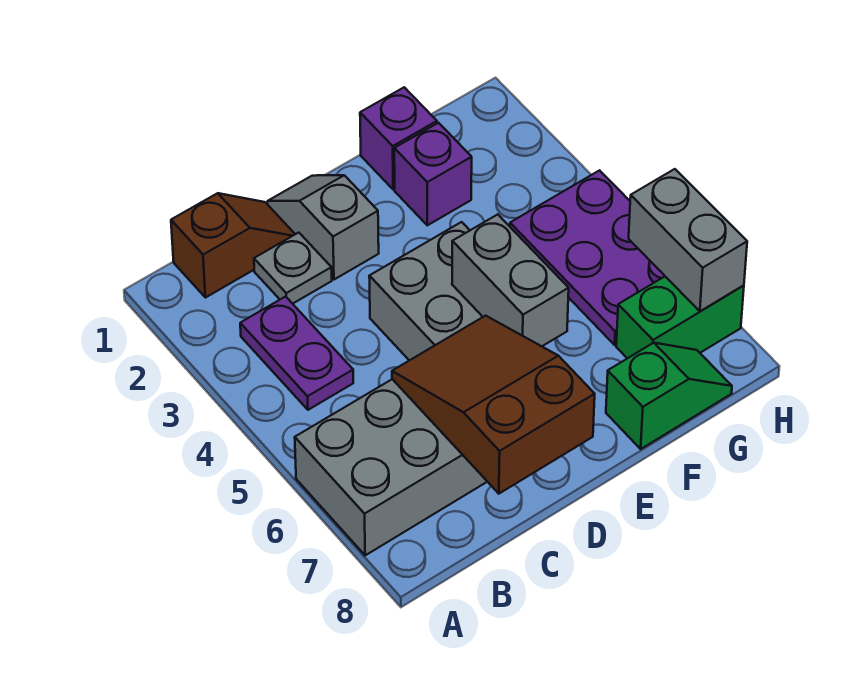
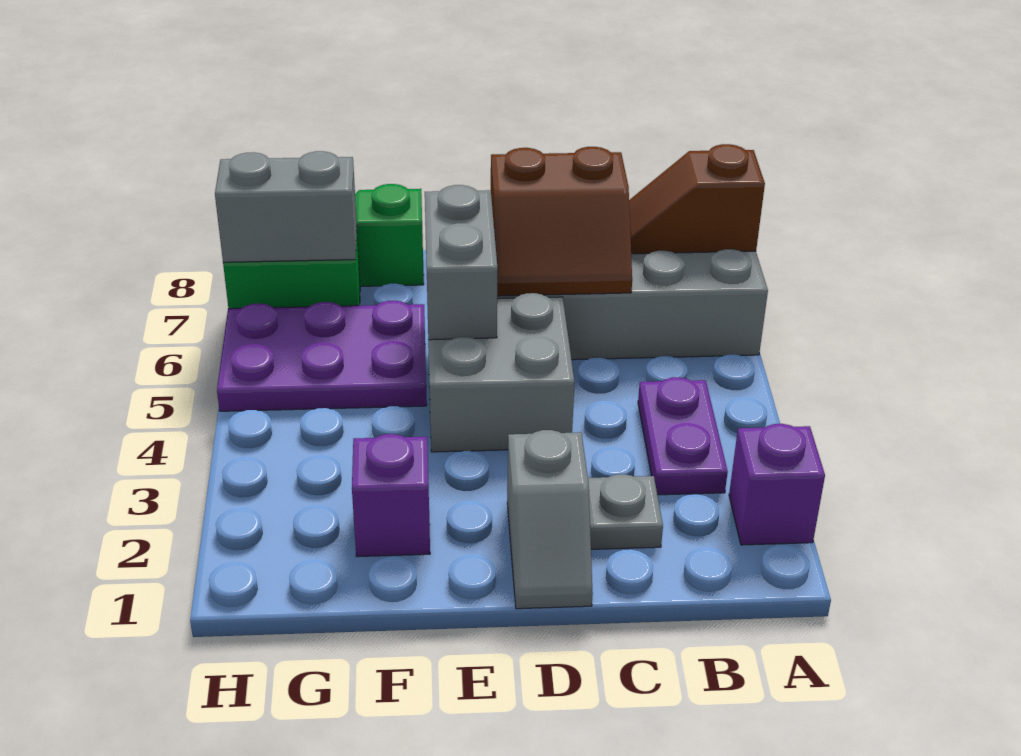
brown slope B1:C1 level 1 top B -> brown slope A7:B7 level 2 top A
brown slope C6:D8 level 2 top 8 -> brown slope C6:D7 level 2 top 7
purple brick F1 level 1 -> purple brick A2 level 1
purple plate G4:H6 level 1 -> purple plate F5:H6 level 1
grey brick H6:H7 level 2 -> grey brick G7:H7 level 2

